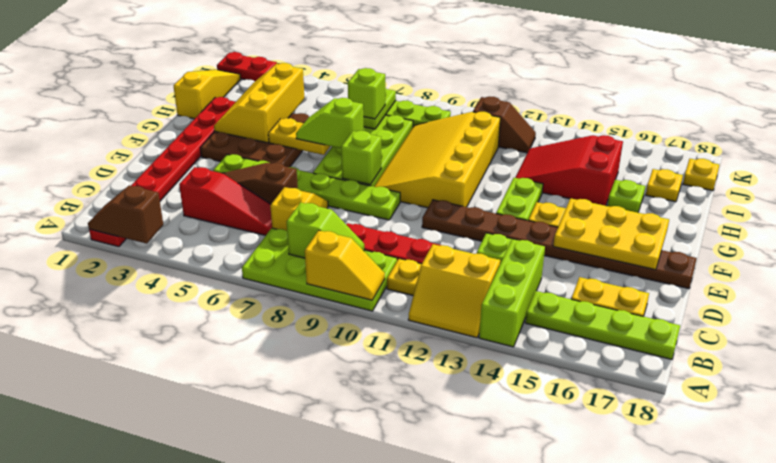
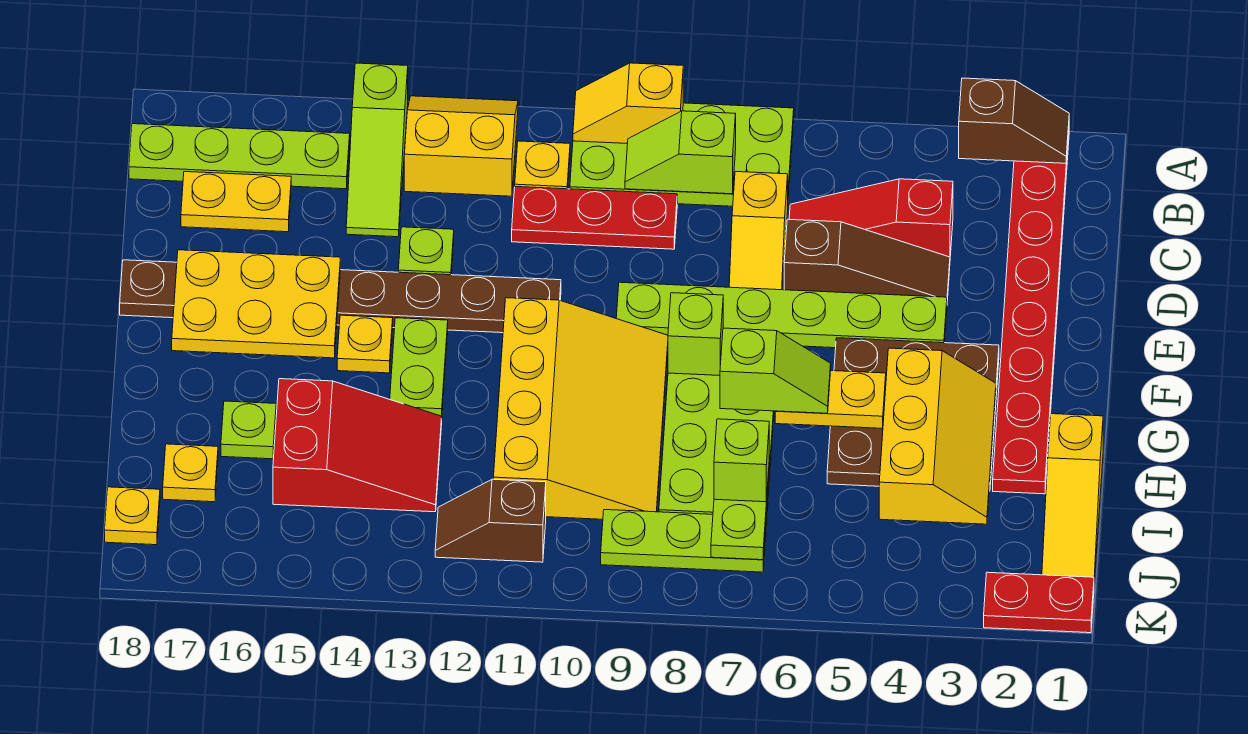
lime brick A14:C14 level 1 -> lime slope A14:C14 level 1 top A

